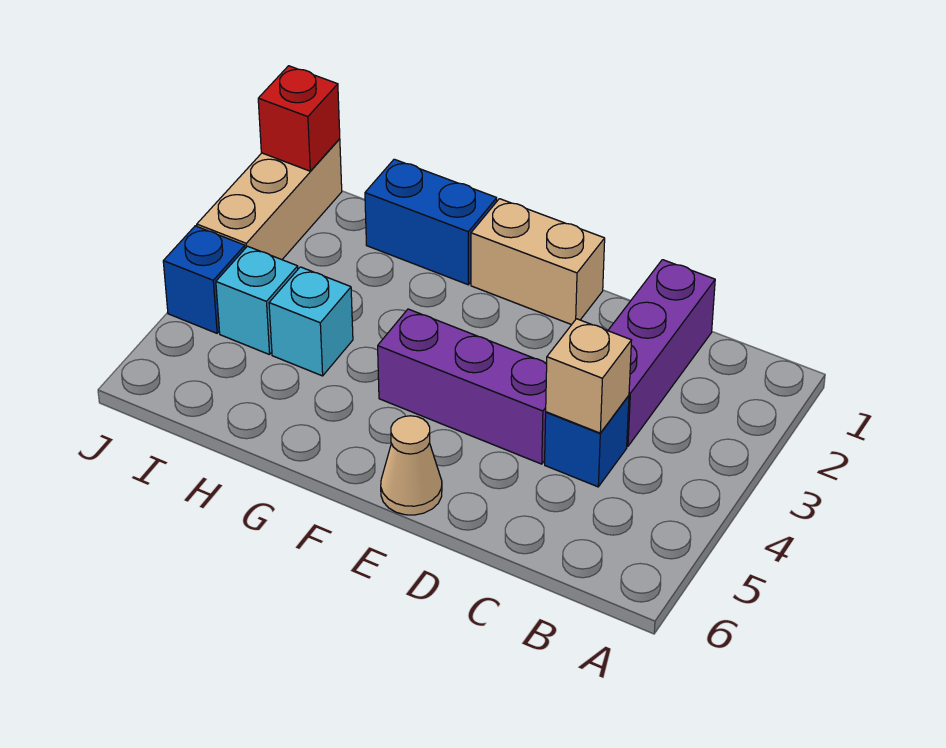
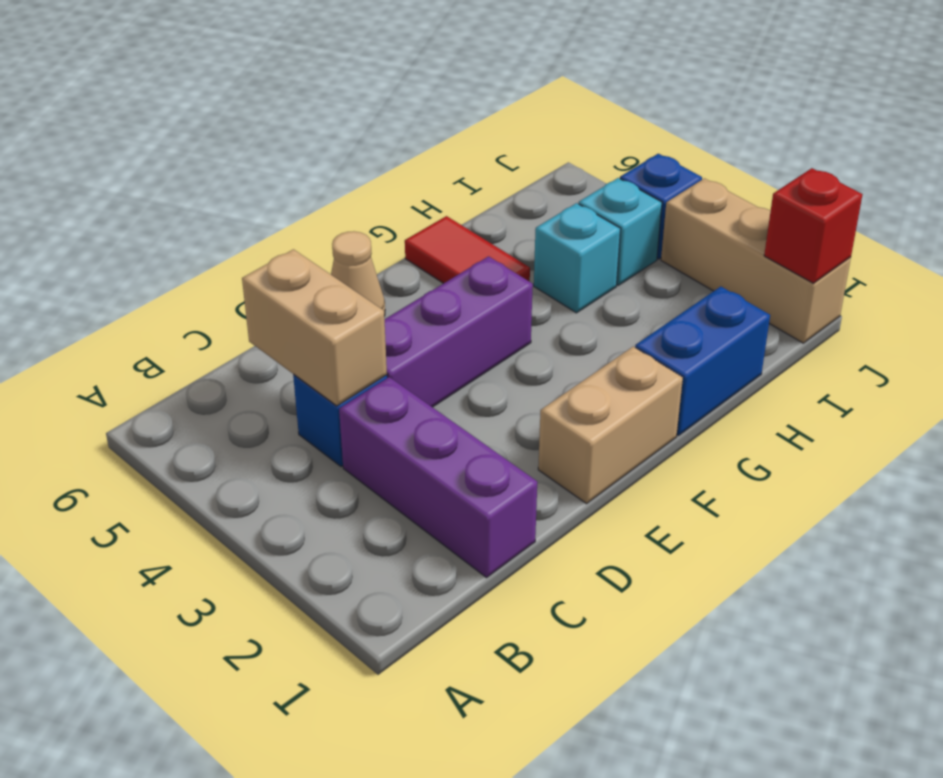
tan brick C4 level 2 -> tan brick C4:C5 level 2
none -> red tile G5:G6 level 1

